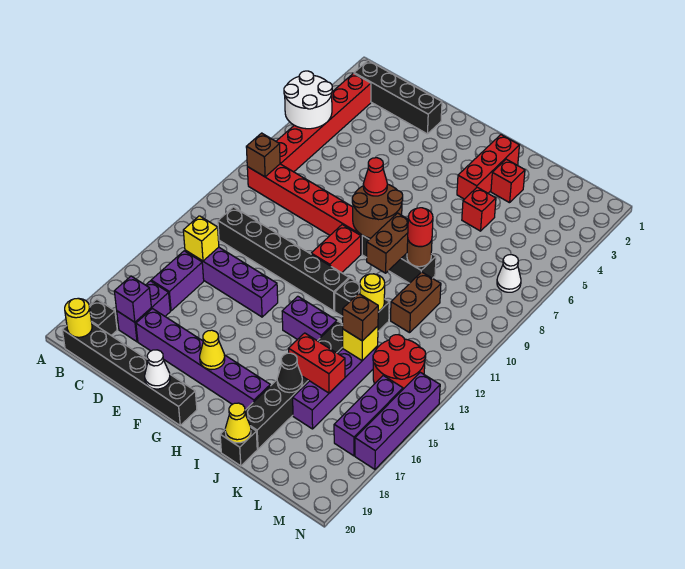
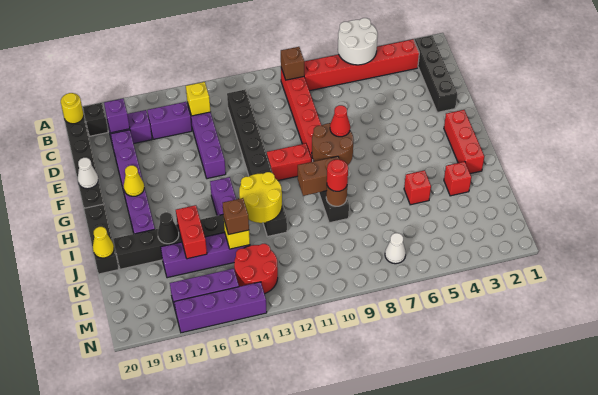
red brick I2:I4 level 1 -> red brick G2:I2 level 1
yellow round brick J12 level 2 -> yellow round brick I12:J13 level 2
black brick J20 level 1 -> black brick H20:J20 level 1
brown brick K10:K11 level 1 -> none

